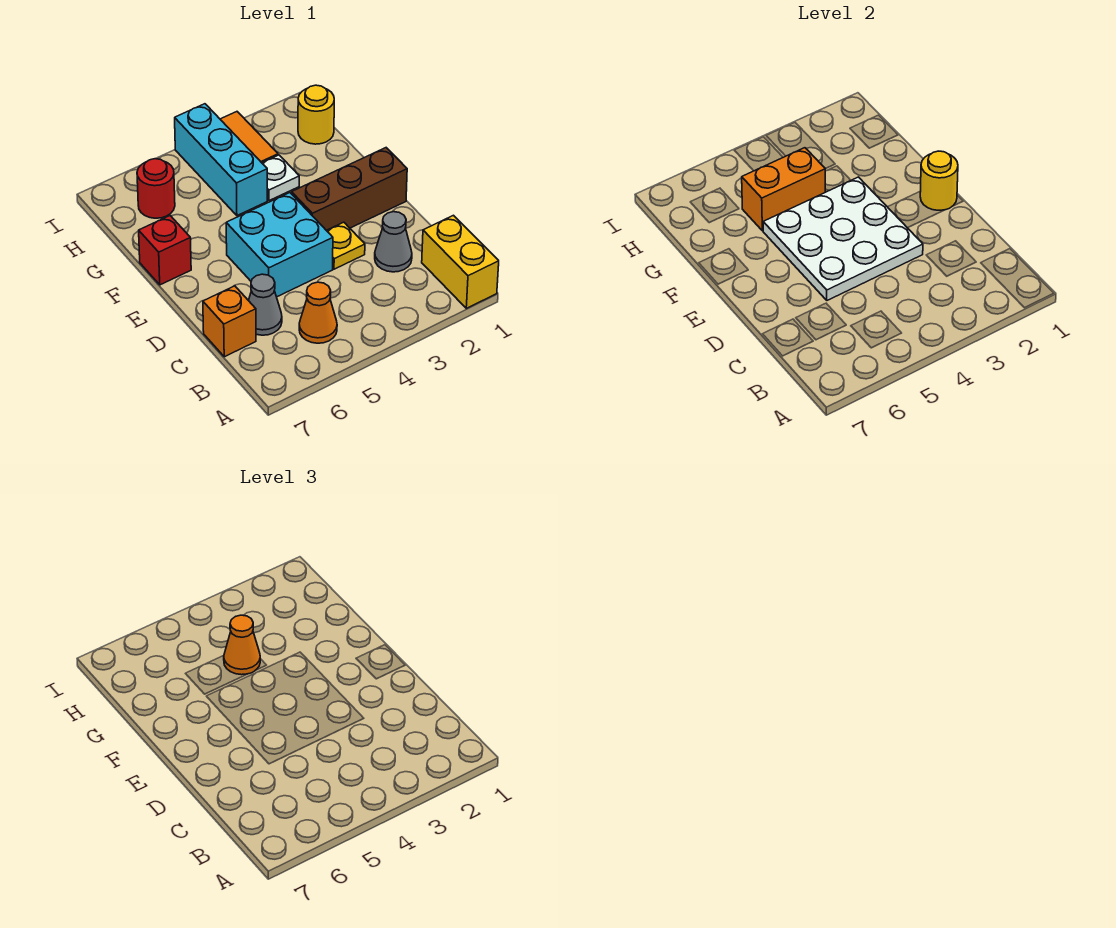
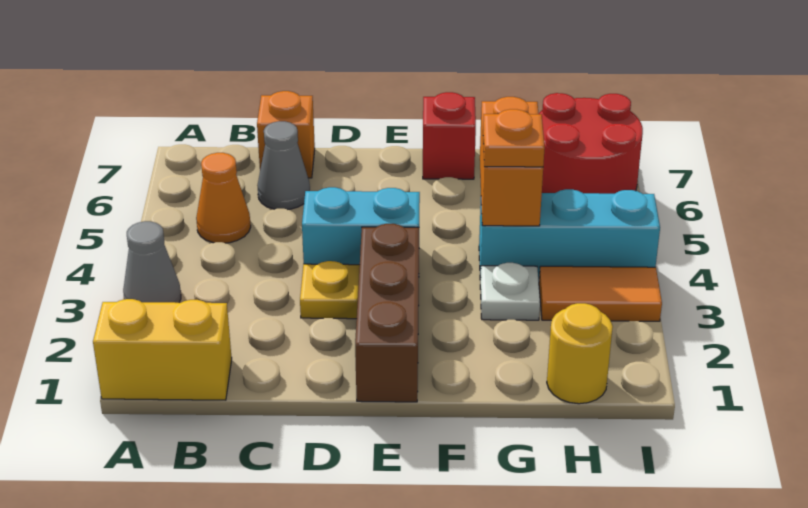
grey cone C2 level 1 -> grey cone A3 level 1
white plate D3:F5 level 2 -> none
cyan brick D4:E5 level 1 -> cyan brick D4:E4 level 1
yellow round brick E1 level 2 -> none
orange cone G4 level 3 -> orange plate G4 level 3
red round brick H6 level 1 -> red round brick H6:I7 level 1

